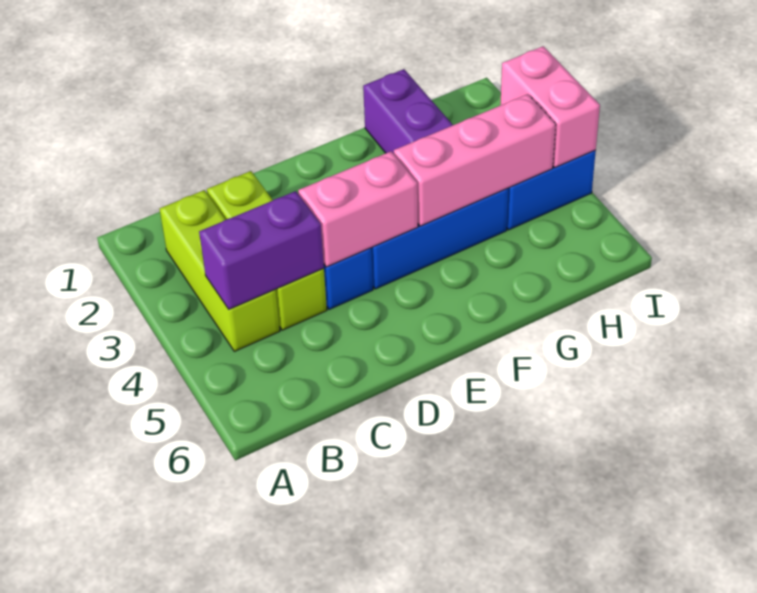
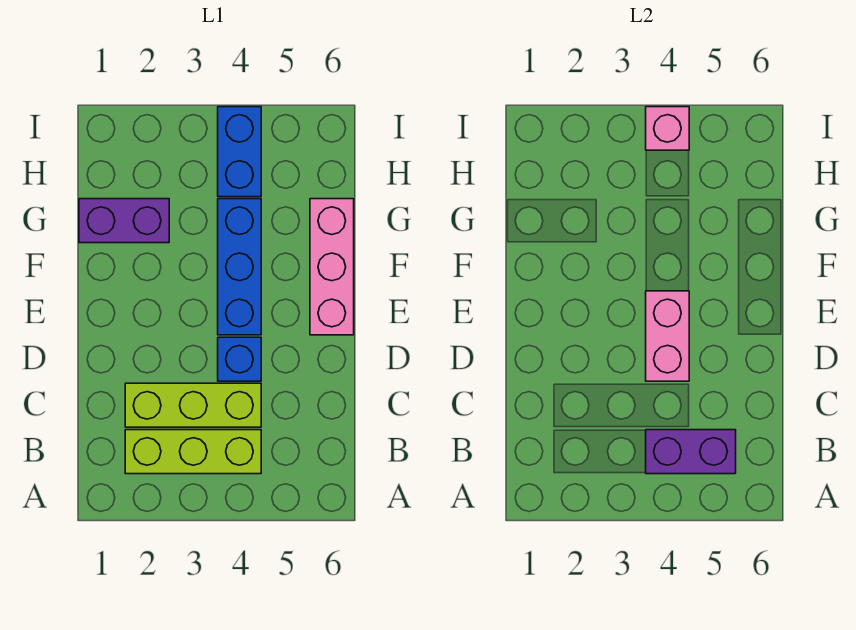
purple brick B4:C4 level 2 -> purple brick B4:B5 level 2
pink brick F4:H4 level 2 -> pink brick E6:G6 level 1
pink brick I3:I4 level 2 -> pink brick I4 level 2

